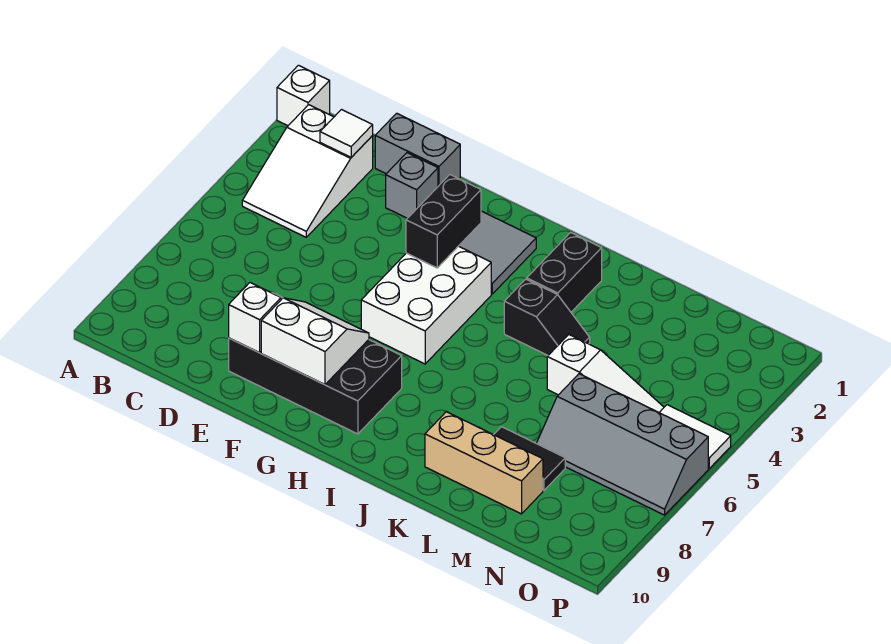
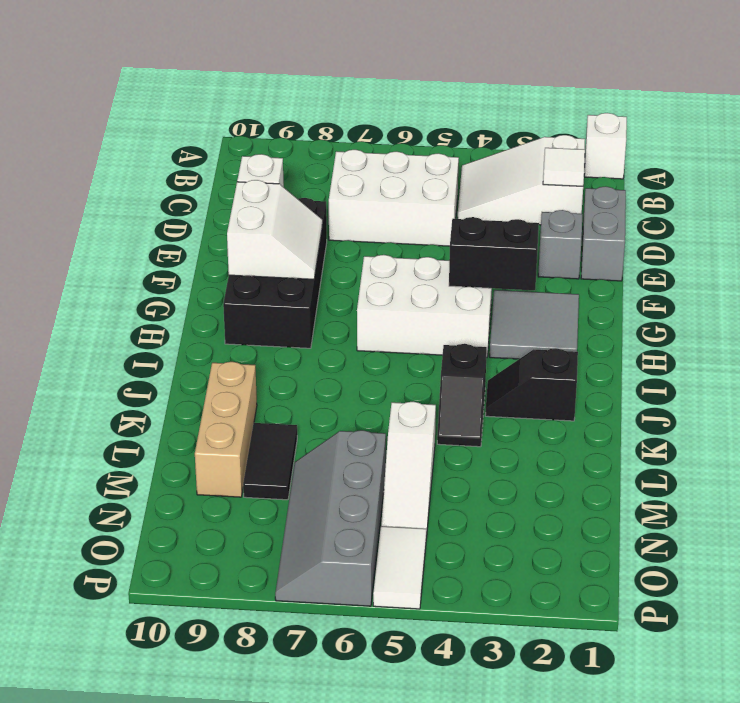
none -> white brick C5:D7 level 1
black brick J2:J3 level 1 -> black slope J2:J3 level 1 top 2

